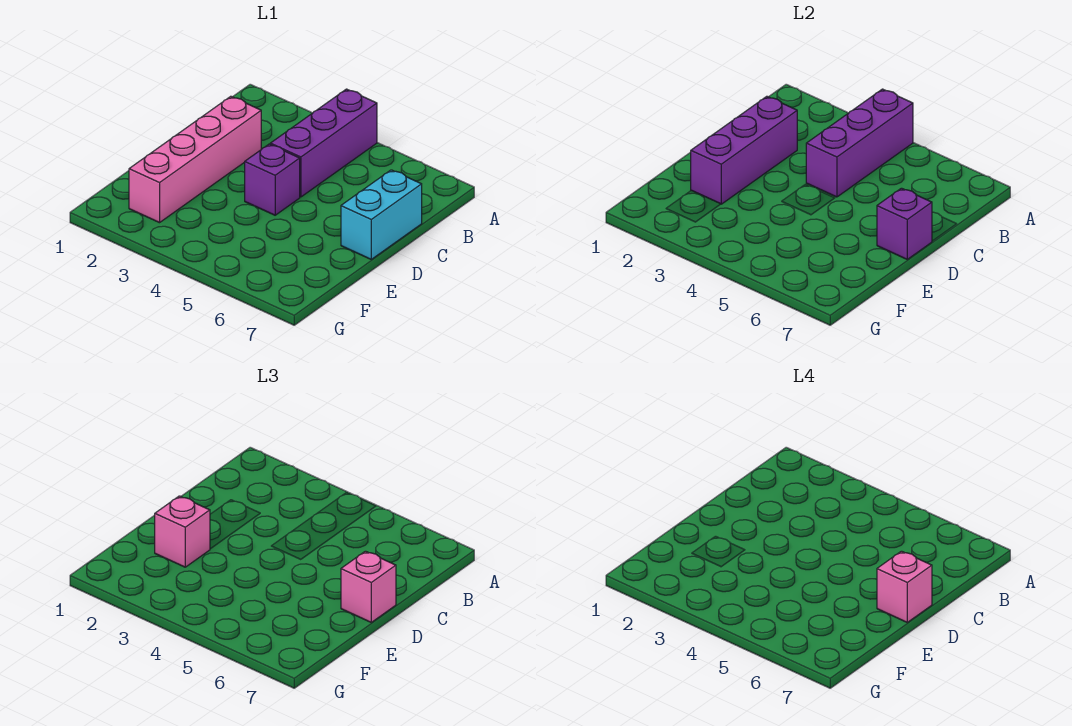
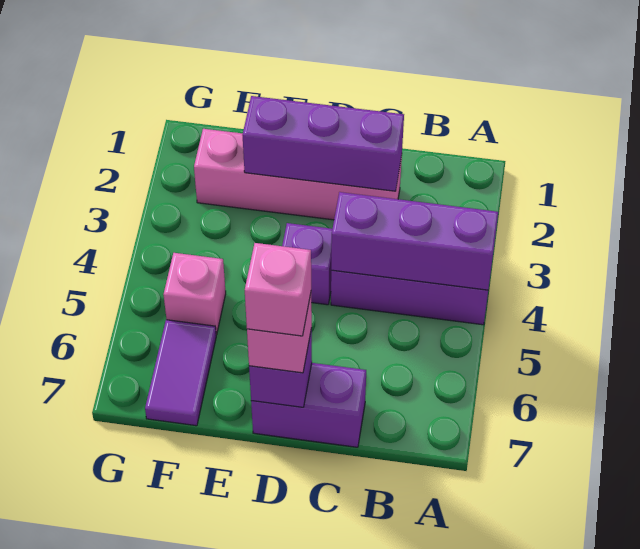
cyan brick C7:D7 level 1 -> purple brick C7:D7 level 1
pink brick E2 level 3 -> pink brick F5 level 1
none -> purple tile F6:F7 level 1

